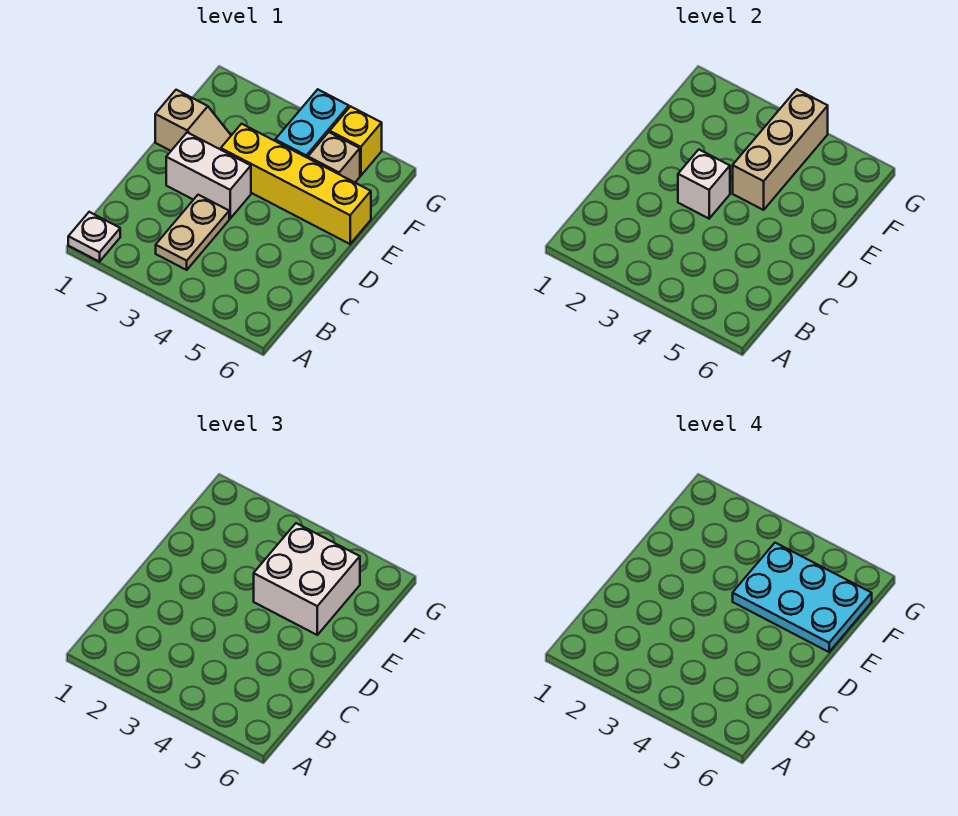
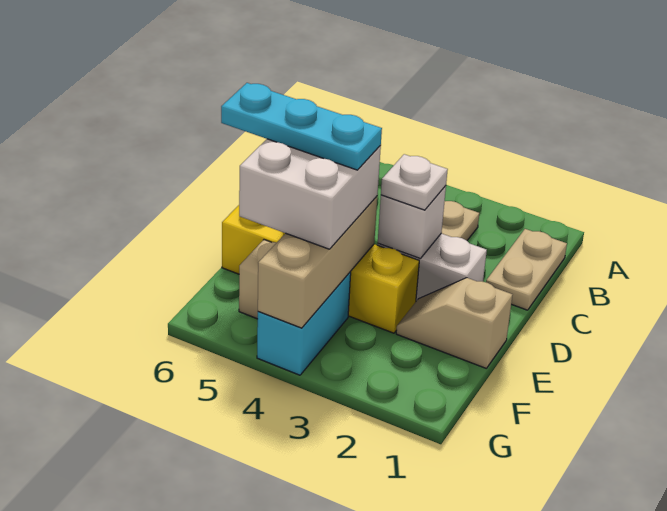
white plate A1 level 1 -> white plate D3 level 3
none -> tan plate B1:C1 level 1
cyan plate E4:F6 level 4 -> cyan plate E4:E6 level 4
yellow brick G5 level 1 -> none

